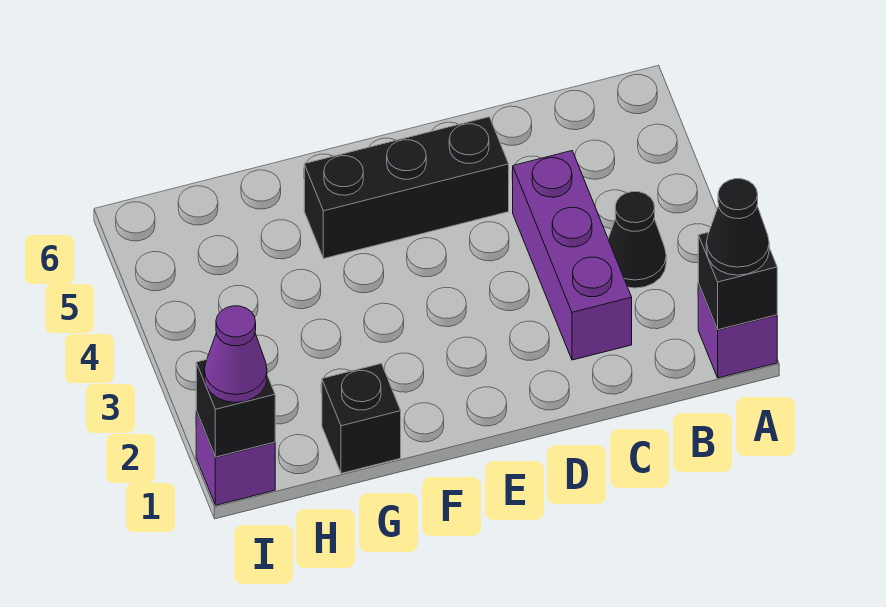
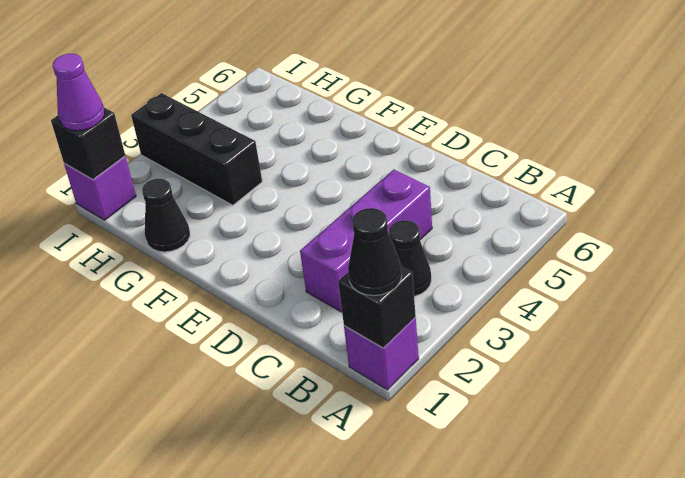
black brick D5:F5 level 1 -> black brick G3:I3 level 1
black brick G1 level 1 -> black cone G1 level 1

